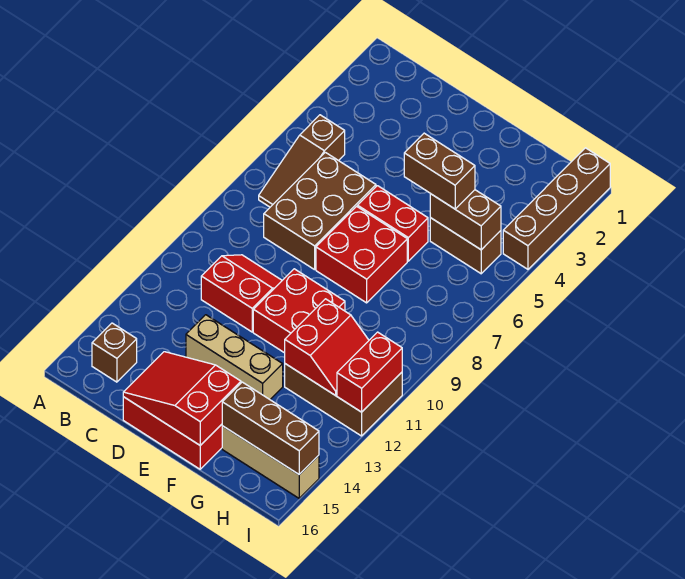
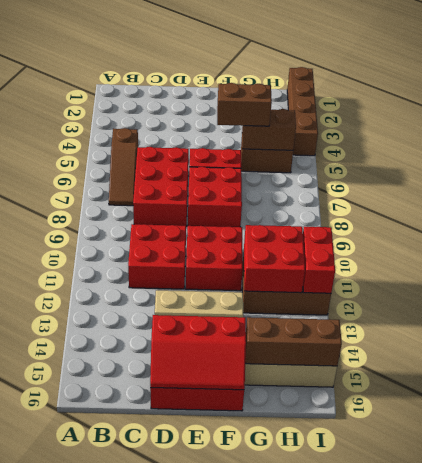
brown brick B15 level 1 -> none
brown brick C6:D8 level 1 -> red brick C6:D8 level 1
red slope C10:D11 level 1 top 11 -> red brick C10:D11 level 1
red slope D15:F16 level 2 top F -> red slope D15:F16 level 2 top 15
red slope G11:H12 level 2 top G -> red brick G11:H12 level 2

